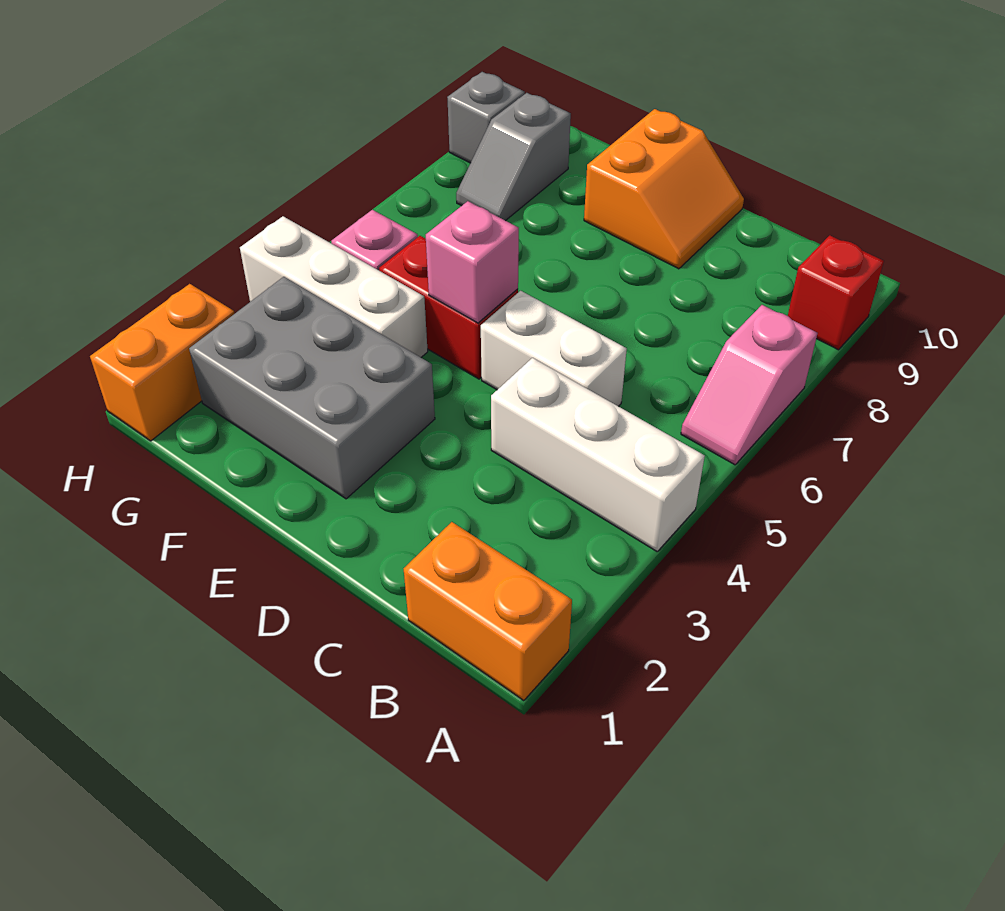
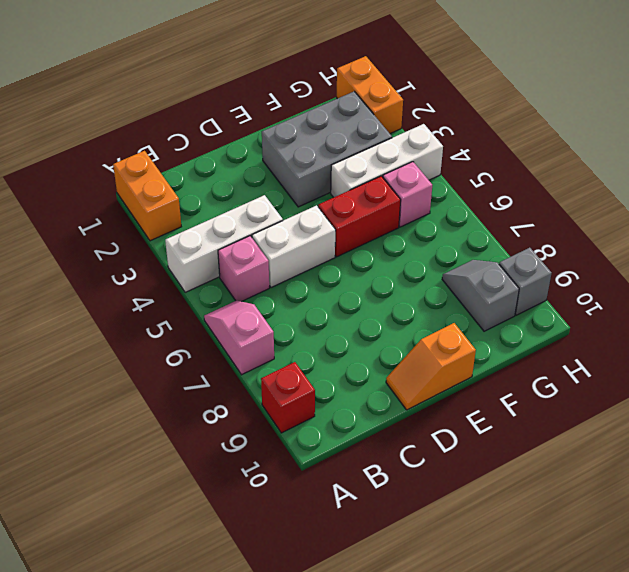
orange brick A1:B1 level 1 -> orange brick A1:A2 level 1
orange slope D9:E10 level 1 top E -> orange slope D10:E10 level 1 top E
pink brick E5 level 2 -> pink brick B5 level 1

